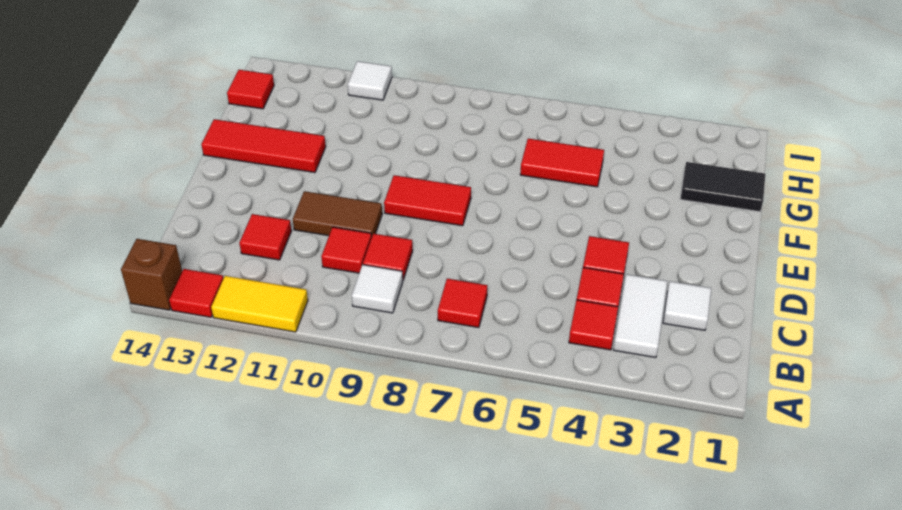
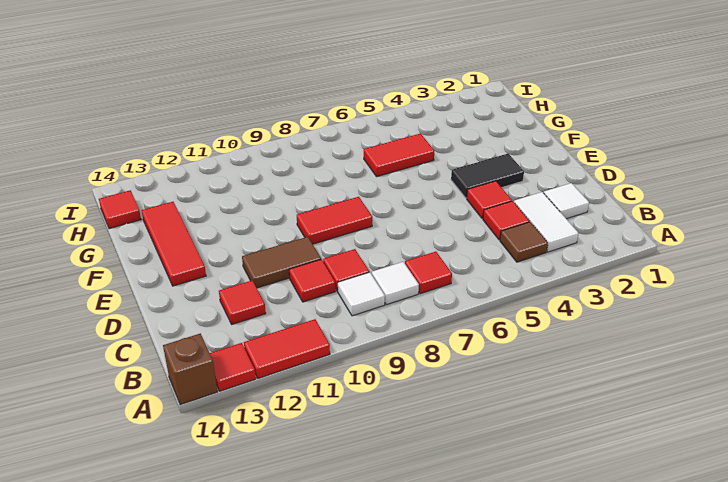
yellow tile A11:A12 level 1 -> red tile A11:A12 level 1
red tile B4 level 1 -> brown tile B4 level 1
red tile F12:F14 level 1 -> red tile E13:G13 level 1
black tile G1:G2 level 1 -> black tile E3:E4 level 1
white tile I11 level 1 -> white tile B8 level 1

